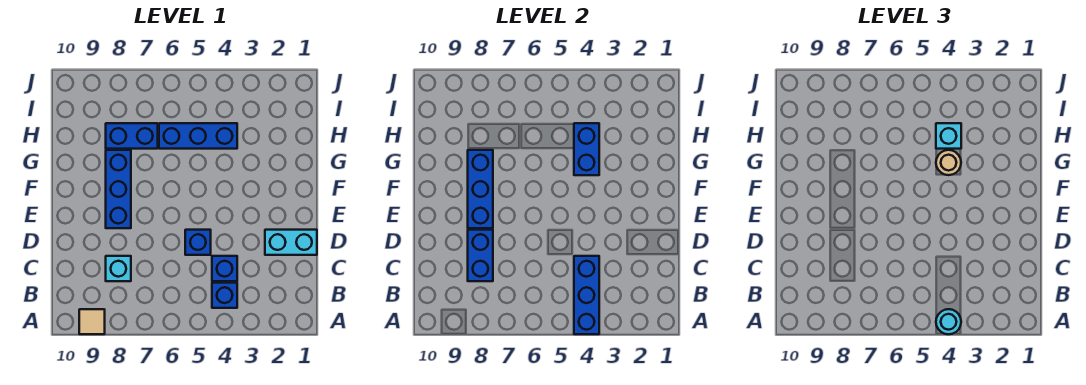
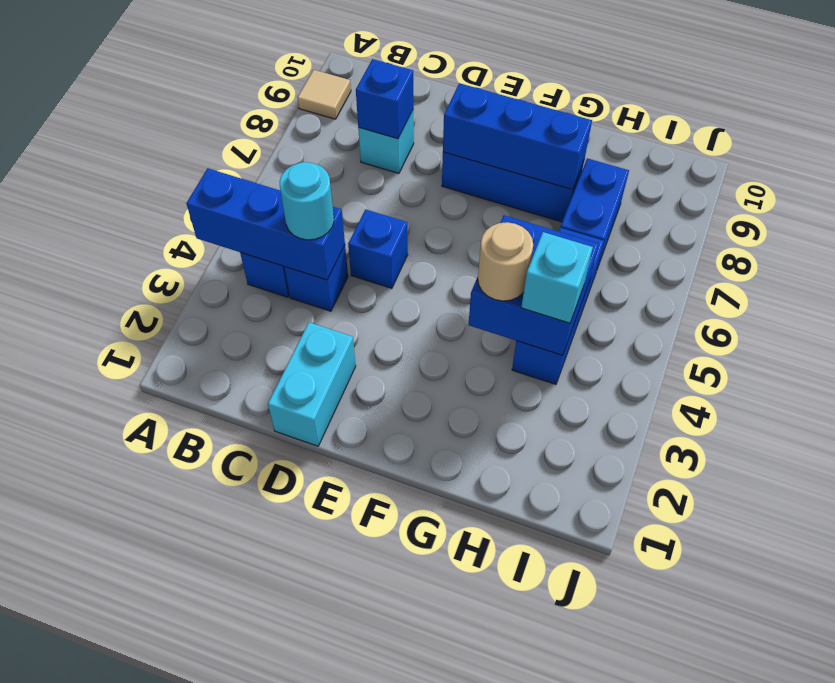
cyan round brick A4 level 3 -> cyan round brick C4 level 3
blue brick C8:D8 level 2 -> blue brick C8 level 2
blue brick G4:H4 level 2 -> blue brick G4:H5 level 2

